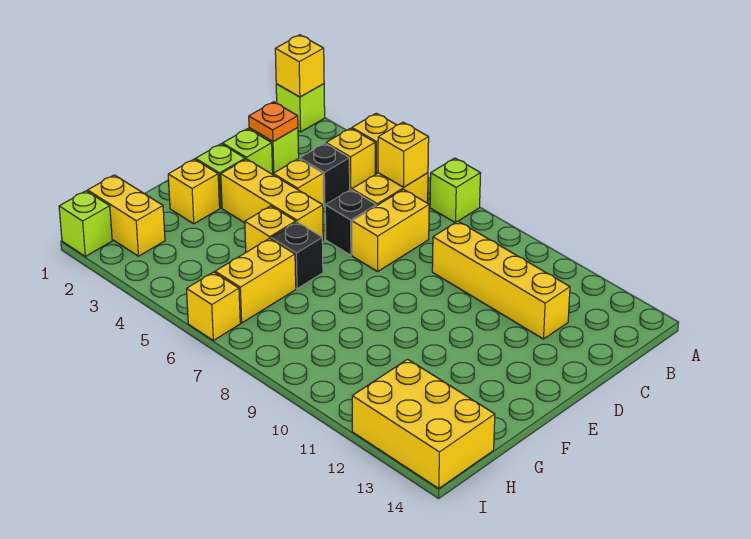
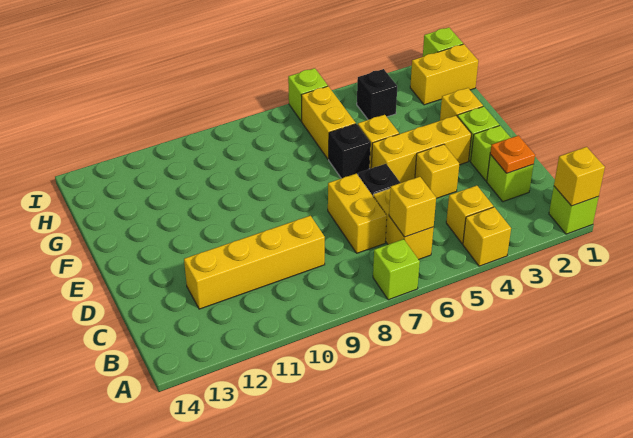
black brick C4 level 1 -> black brick H4 level 1
yellow brick H12:I14 level 1 -> none
yellow brick I6 level 1 -> lime brick I6 level 1

